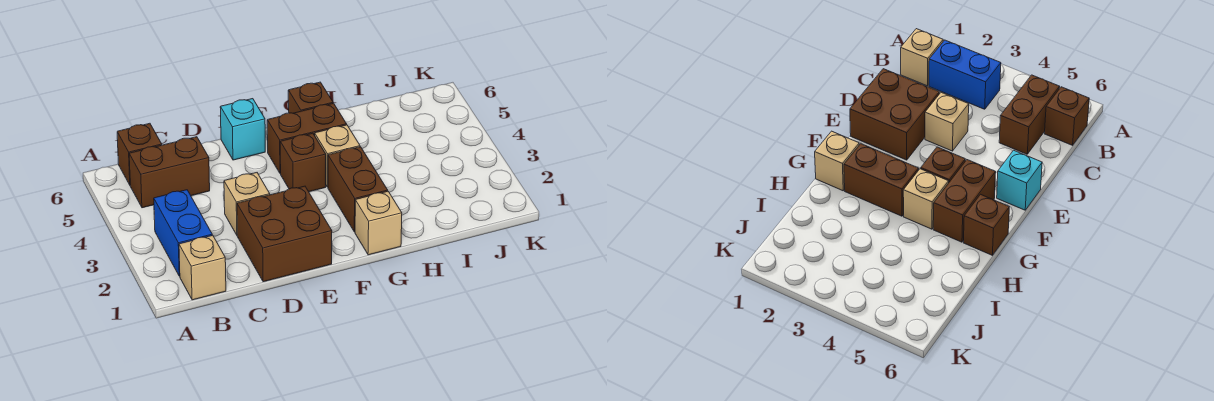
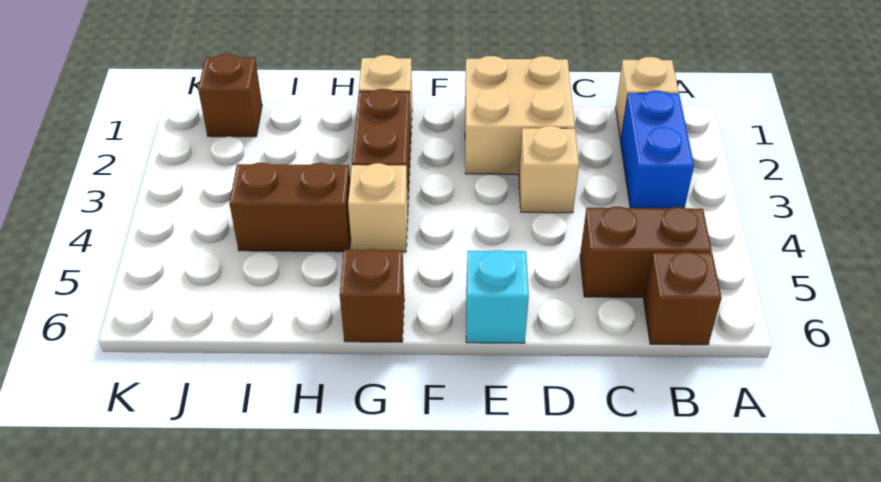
brown brick D1:E2 level 1 -> tan brick D1:E2 level 1
brown brick F4 level 1 -> brown brick J1 level 1
brown brick F5:G5 level 1 -> brown brick H4:I4 level 1

